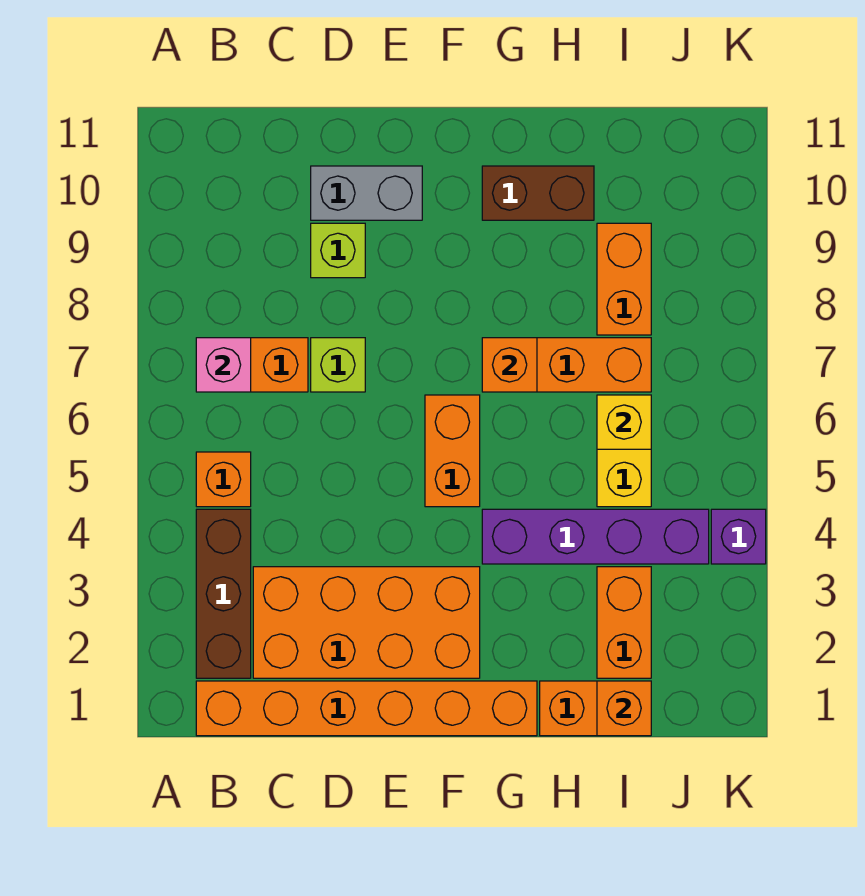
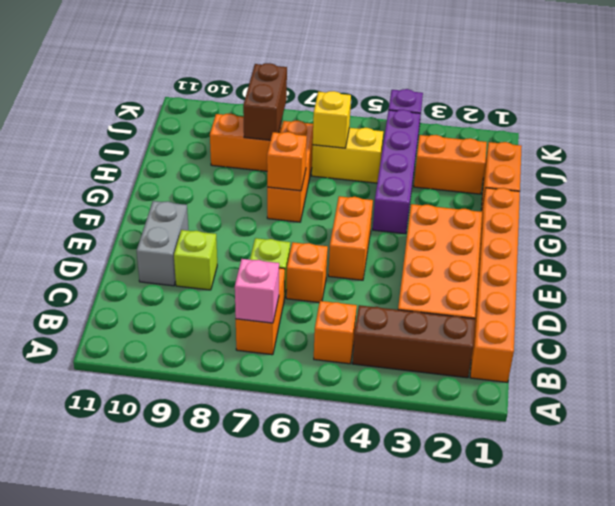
orange brick F5:F6 level 1 -> orange brick E5:F5 level 1
brown brick G10:H10 level 1 -> brown brick I8:J8 level 2
orange brick I1 level 2 -> orange brick D6 level 1

